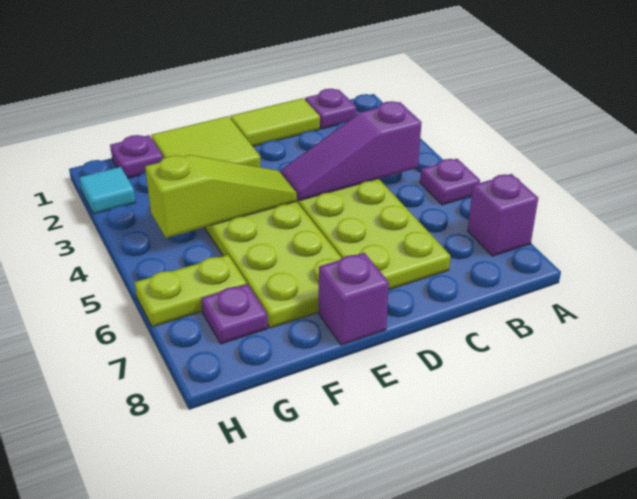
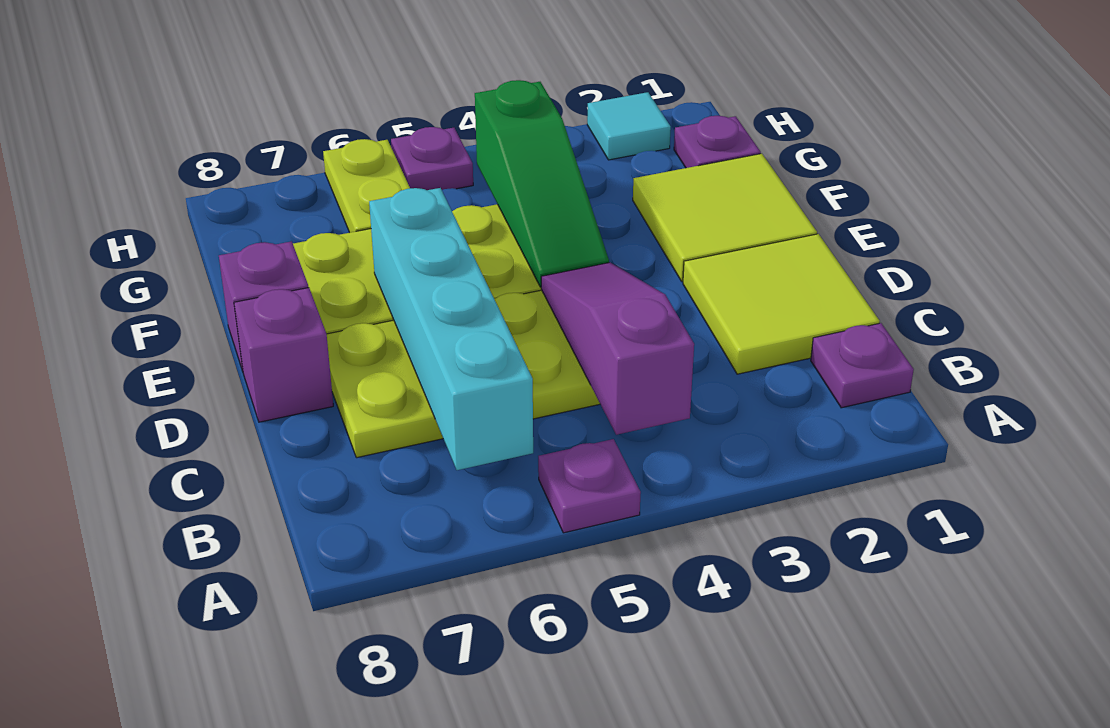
purple brick A7 level 1 -> purple brick D8 level 1
none -> cyan brick B6:E6 level 2
lime tile C1:D1 level 1 -> lime tile C1:D2 level 1
lime slope E4:G4 level 2 top G -> green slope E4:G4 level 2 top G
purple plate G7 level 1 -> purple plate H5 level 1

